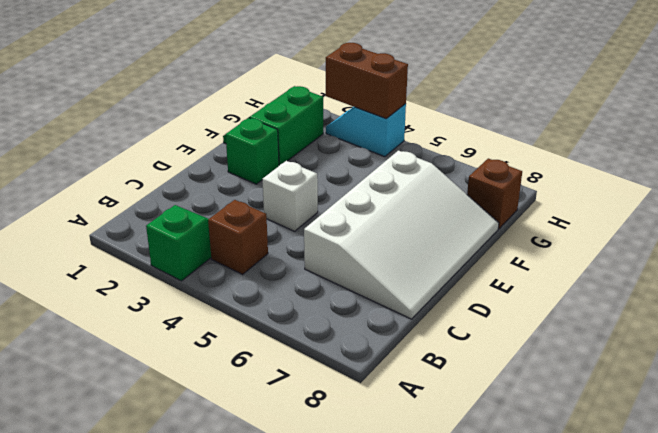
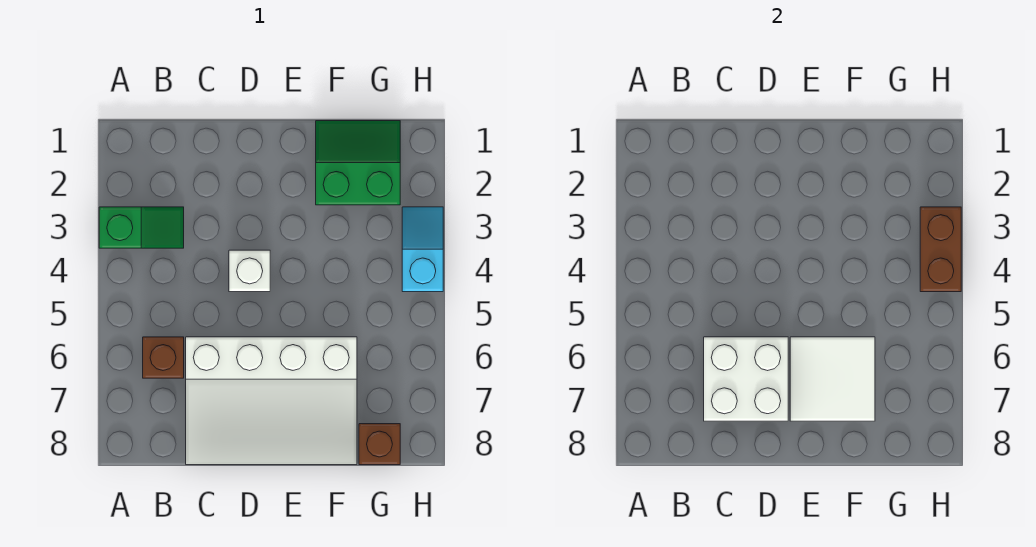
brown brick B4 level 1 -> brown brick B6 level 1
none -> white brick C6:D7 level 2
green brick E2 level 1 -> none
none -> white tile E6:F7 level 2

